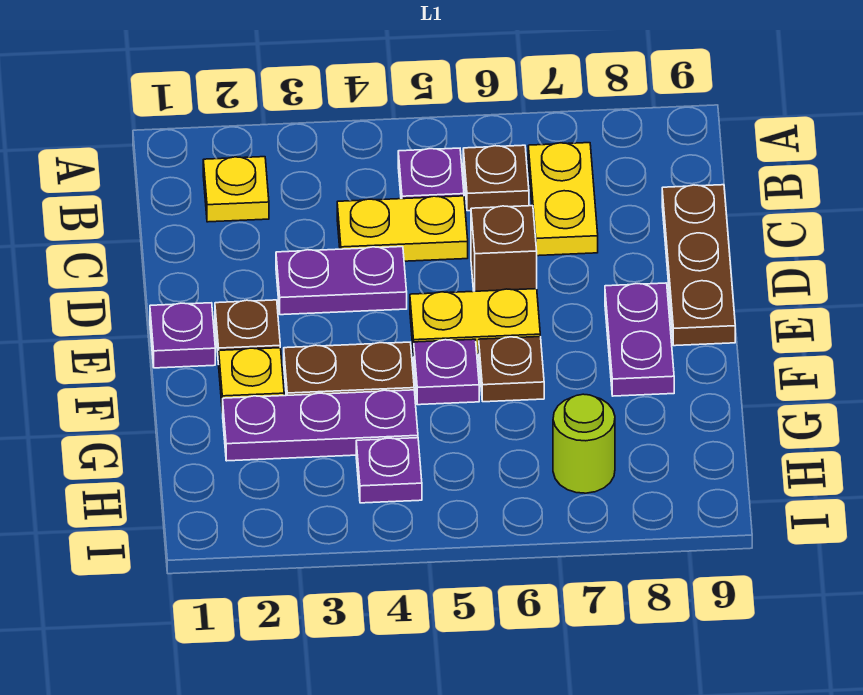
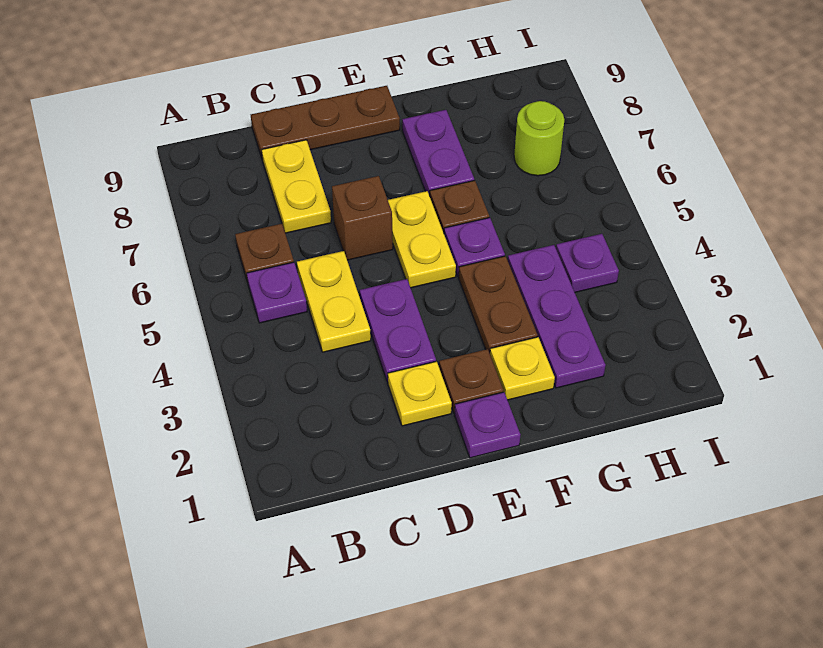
yellow plate B2 level 1 -> yellow plate D2 level 1
yellow plate B7:C7 level 1 -> yellow plate C7:C8 level 1
purple plate E8:F8 level 1 -> purple plate F7:F8 level 1

